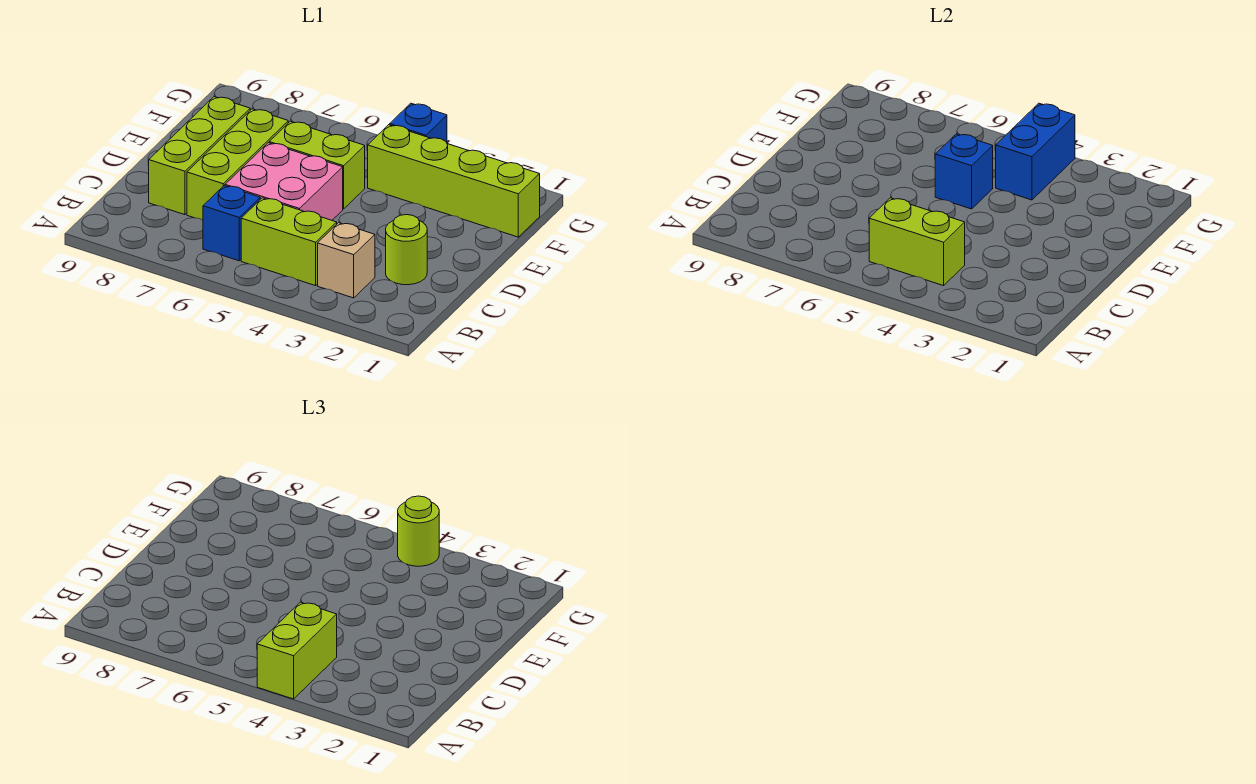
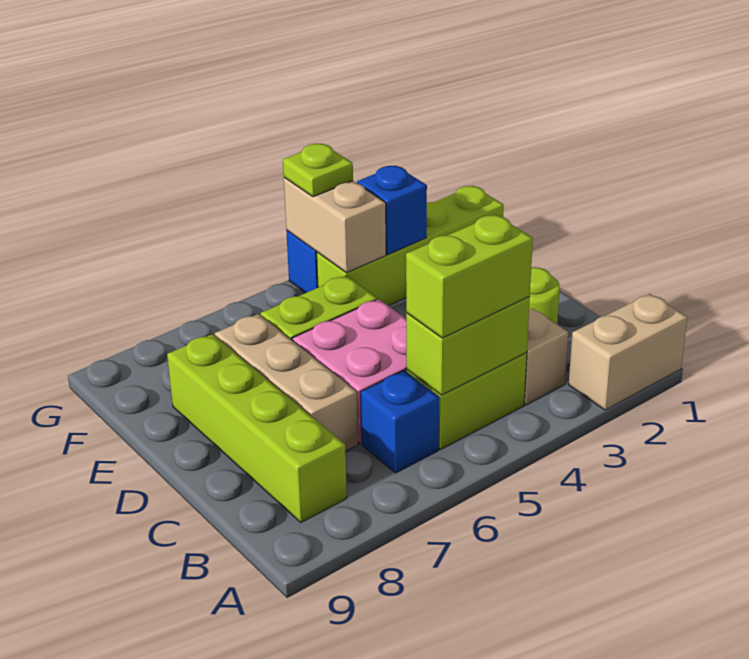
none -> tan brick A1:A2 level 1
lime brick A4:B4 level 3 -> lime brick B4:B5 level 3
lime brick C7:E7 level 1 -> tan brick C7:E7 level 1
lime brick C8:E8 level 1 -> lime brick B8:E8 level 1
blue brick E5 level 2 -> blue brick F3 level 2
blue brick F4:G4 level 2 -> tan brick F4:G4 level 2
lime round brick G4 level 3 -> lime plate G4 level 3

